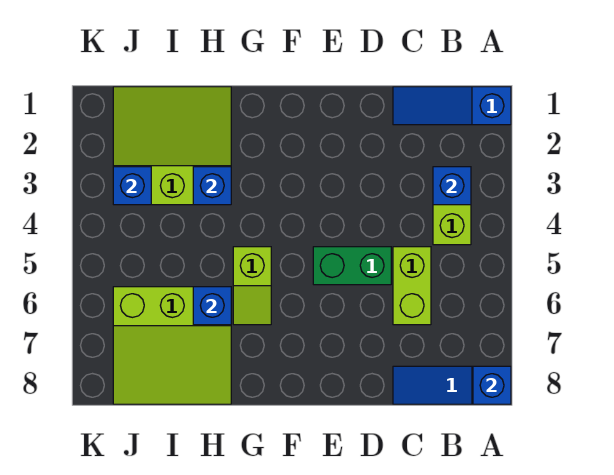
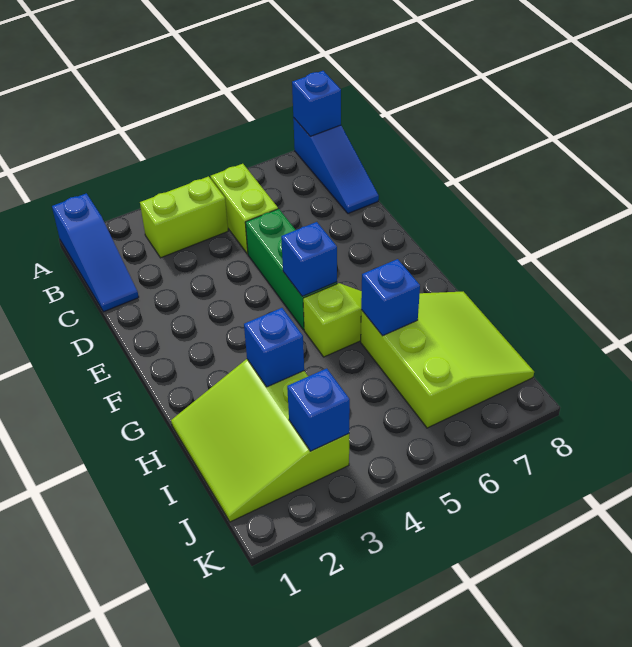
blue brick B3 level 2 -> blue brick F5 level 2
lime brick C5:C6 level 1 -> lime brick B5:C5 level 1
green brick D5:E5 level 1 -> green brick D5:F5 level 1

